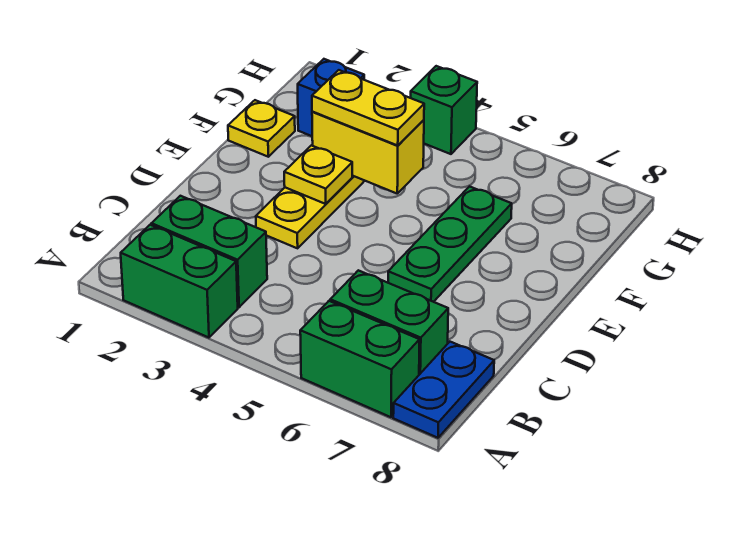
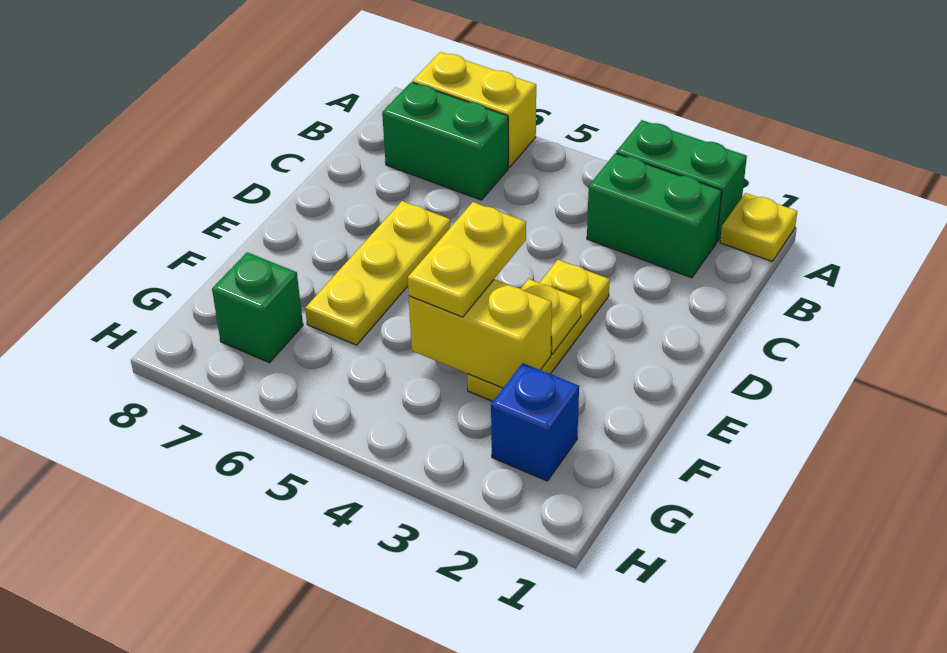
green brick A6:A7 level 1 -> yellow brick A6:A7 level 1
blue plate A8:B8 level 1 -> none
green plate D6:F6 level 1 -> yellow plate D6:F6 level 1
yellow plate F1 level 1 -> yellow plate A1 level 1
yellow plate F3:F4 level 3 -> yellow plate E4:F4 level 3
green brick H4 level 1 -> green brick G7 level 1

